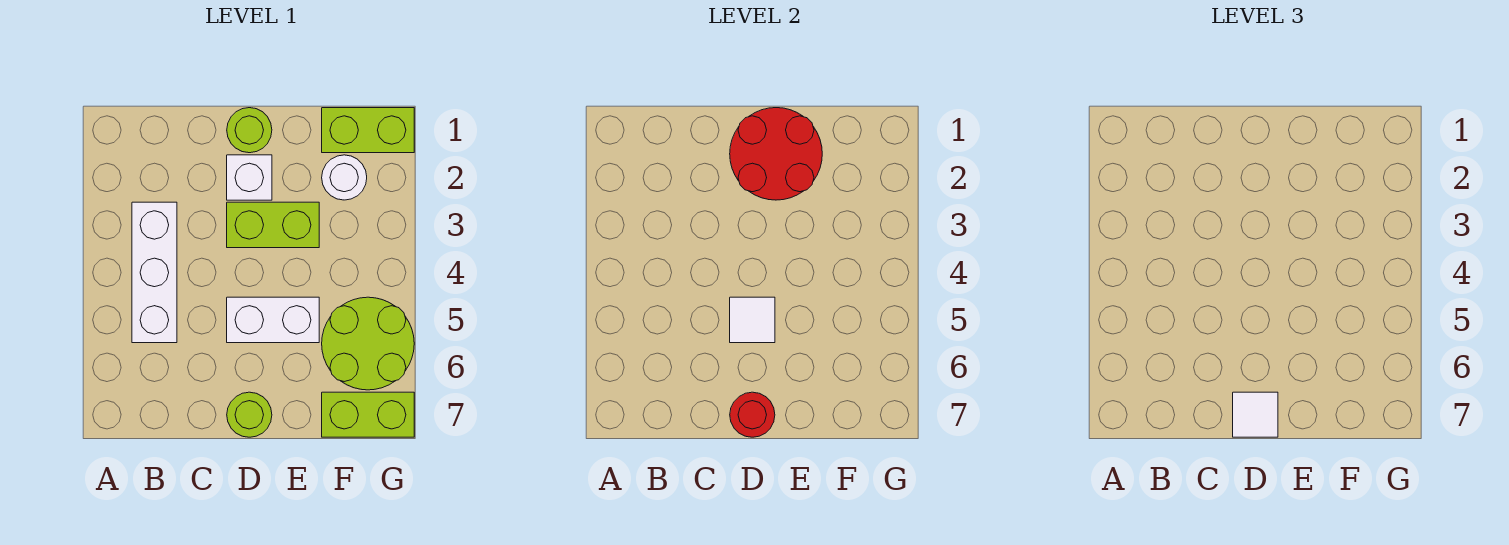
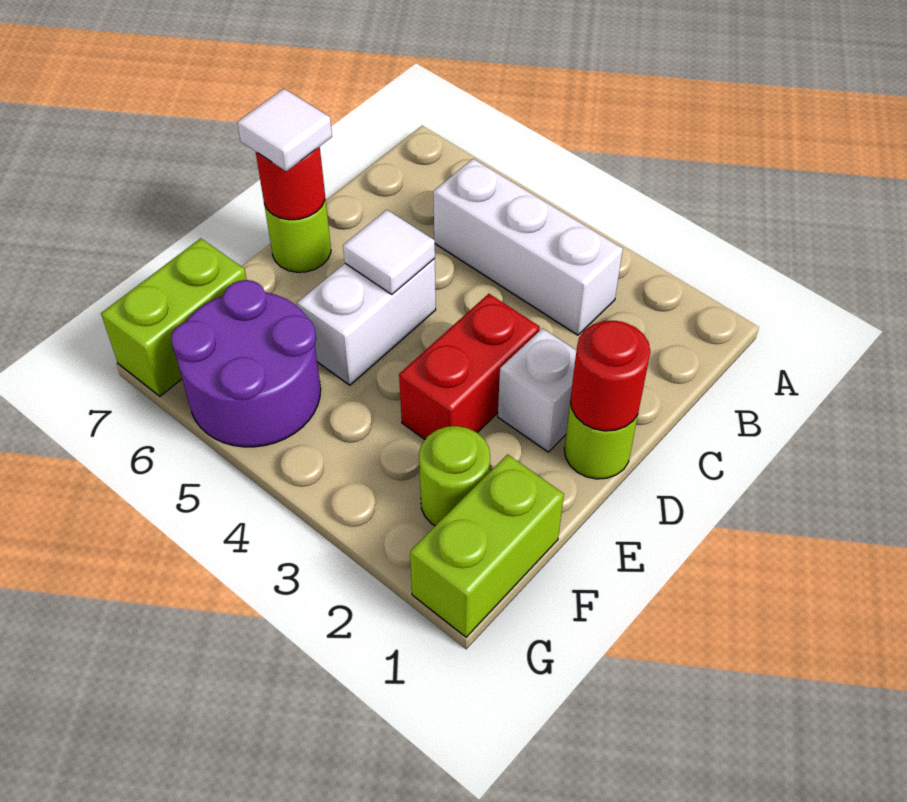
red round brick D1:E2 level 2 -> red round brick D1 level 2
lime brick D3:E3 level 1 -> red brick D3:E3 level 1
white round brick F2 level 1 -> lime round brick F2 level 1
lime round brick F5:G6 level 1 -> purple round brick F5:G6 level 1

